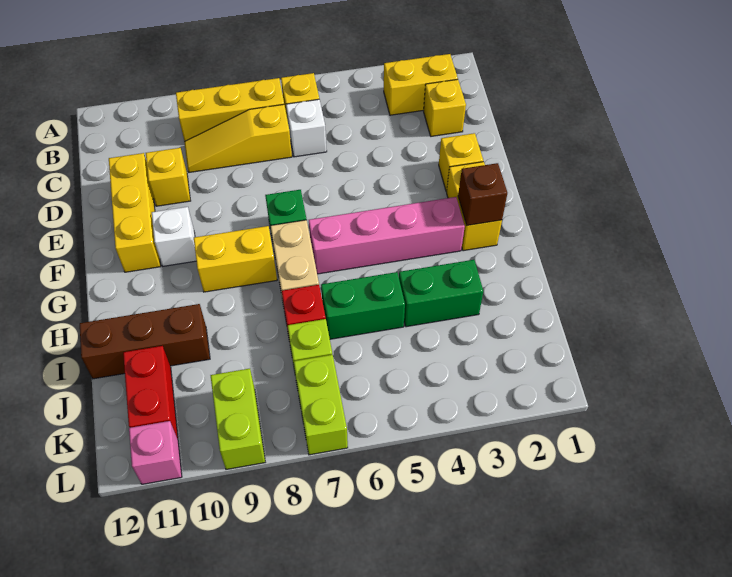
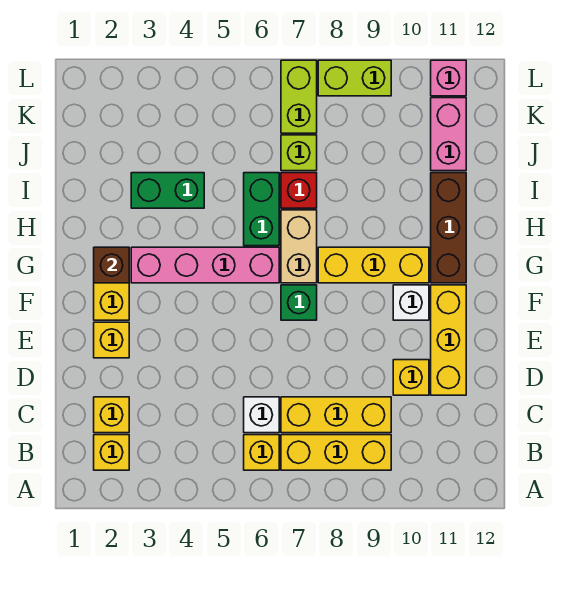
yellow brick B2:B3 level 1 -> yellow brick B2 level 1
yellow slope C7:C9 level 1 top 7 -> yellow brick C7:C9 level 1
yellow brick G8:G9 level 1 -> yellow brick G8:G10 level 1
green brick I5:I6 level 1 -> green brick H6:I6 level 1
brown brick I10:I12 level 1 -> brown brick G11:I11 level 1
red brick J11:K11 level 1 -> pink brick J11:K11 level 1
lime brick K9:L9 level 1 -> lime brick L8:L9 level 1

